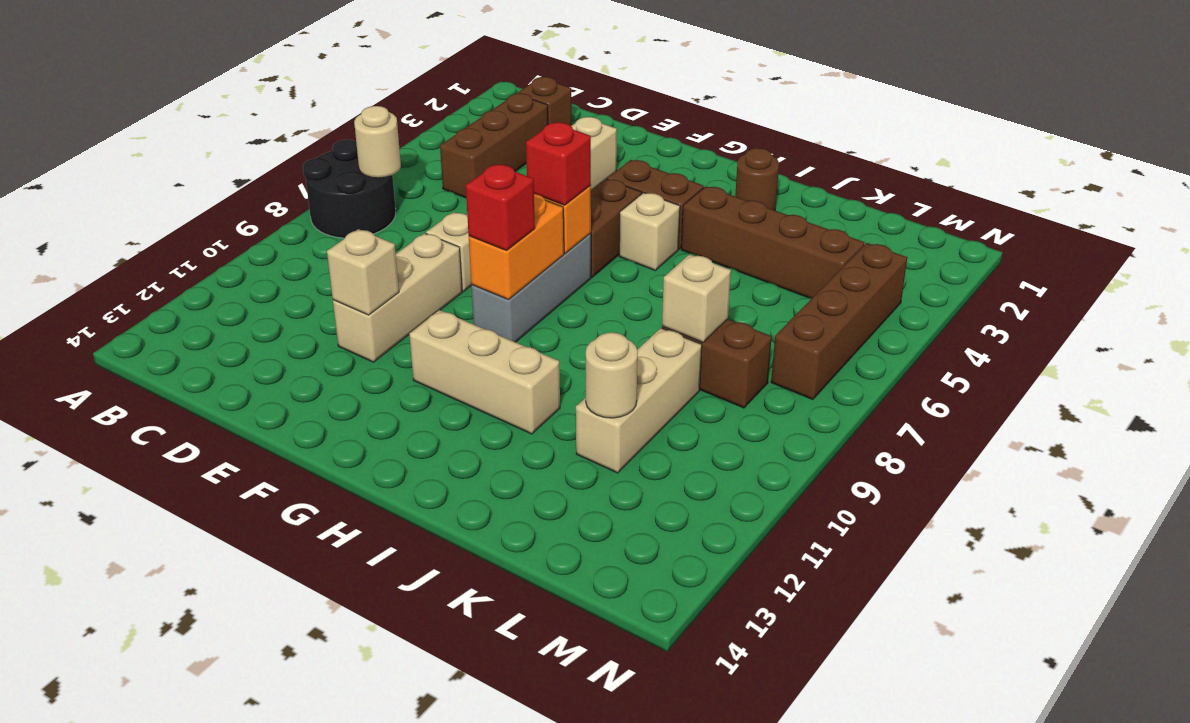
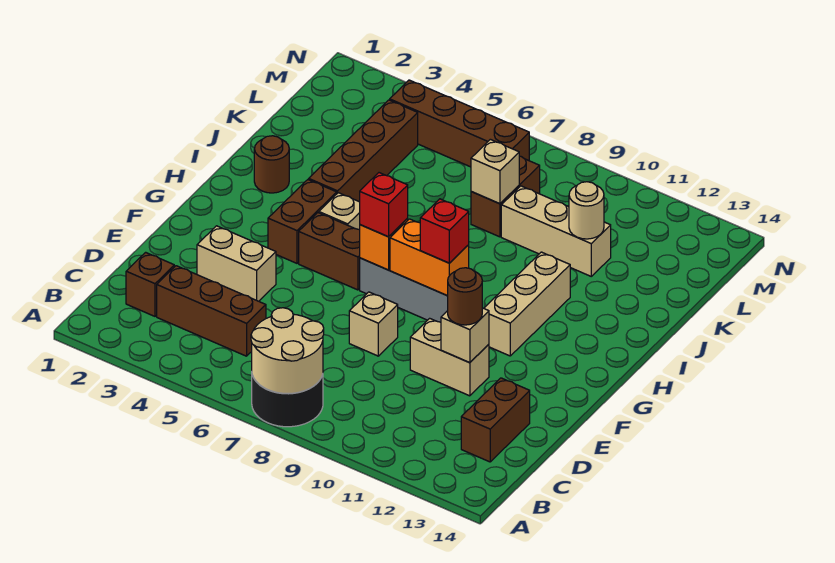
tan round brick B7 level 2 -> tan round brick A7:B8 level 2
none -> brown brick C13:D13 level 1
tan brick E9:E11 level 1 -> tan brick E10:E11 level 1
none -> brown round brick E11 level 3

